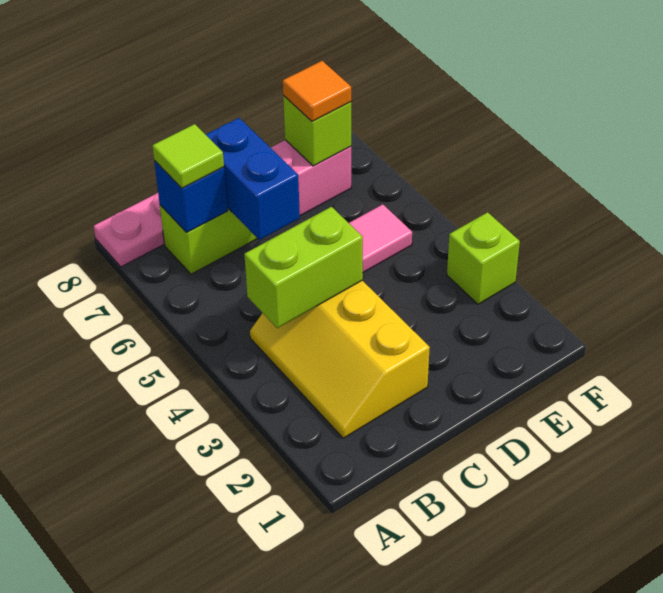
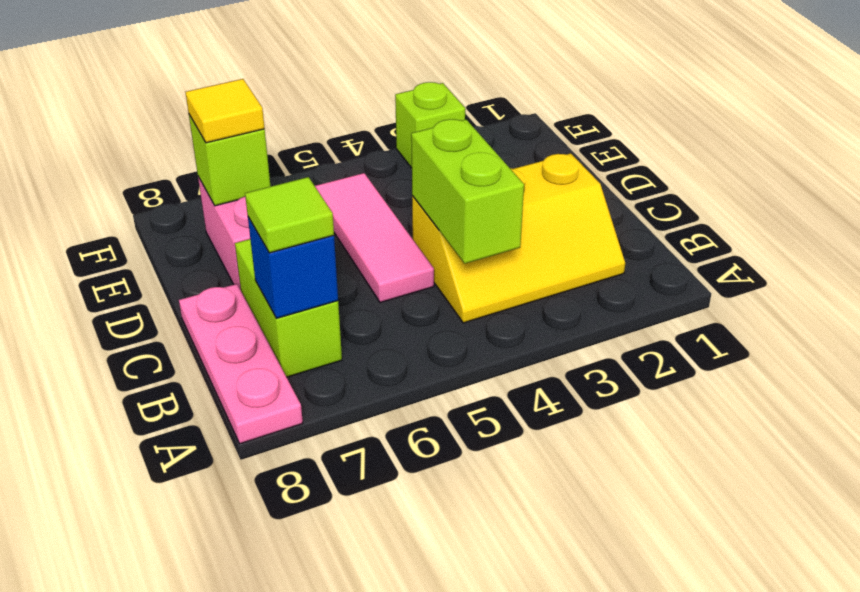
blue brick C6:C7 level 2 -> none
orange tile E7 level 3 -> yellow tile E7 level 3

